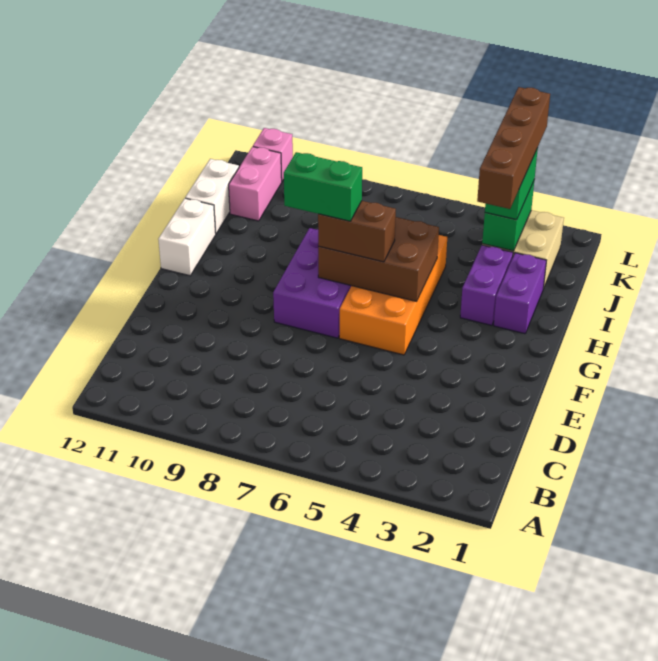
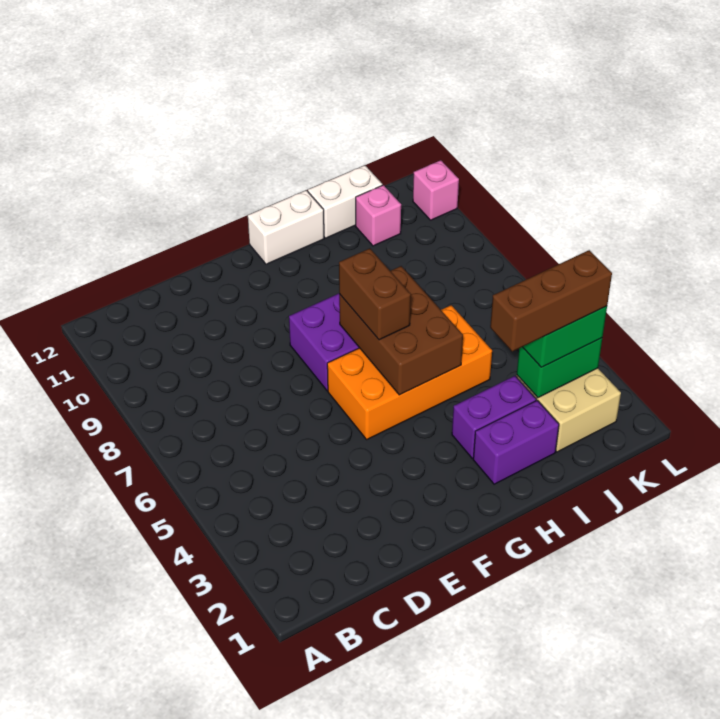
green brick G7:G8 level 4 -> none
brown brick I3:L3 level 4 -> brown brick I3:K3 level 4
pink brick J11:K11 level 1 -> pink brick J11 level 1

